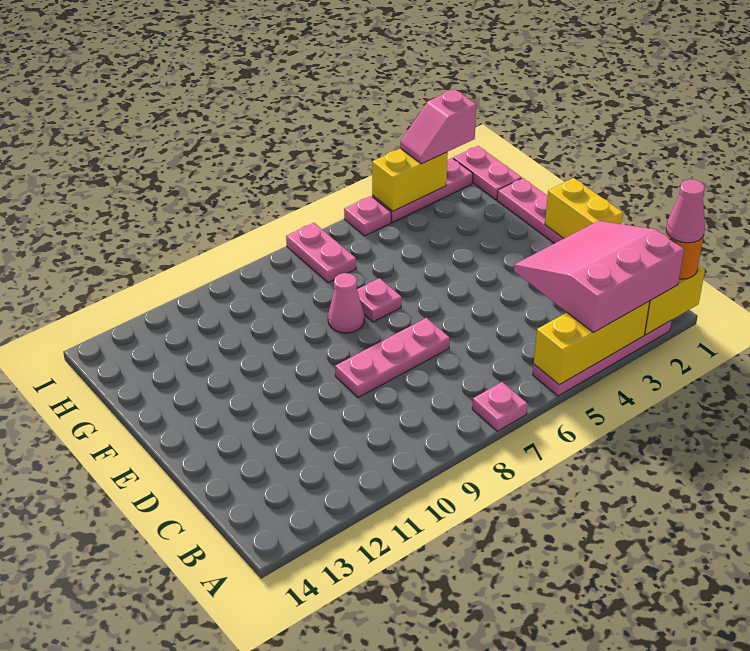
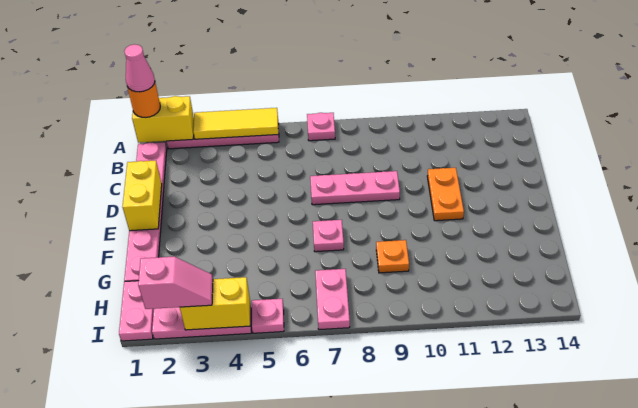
pink slope A2:C4 level 3 top A -> none
yellow brick A3:A5 level 2 -> yellow tile A3:A5 level 2
none -> orange plate D11:E11 level 1
pink cone F8 level 1 -> none
none -> orange plate G9 level 1

